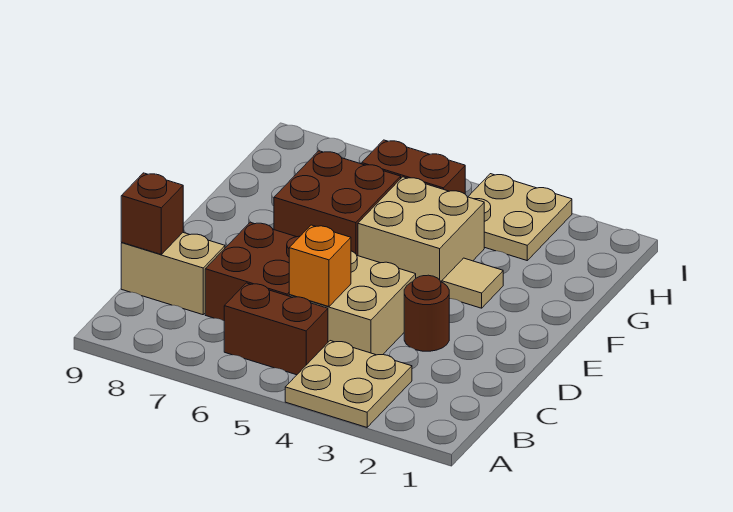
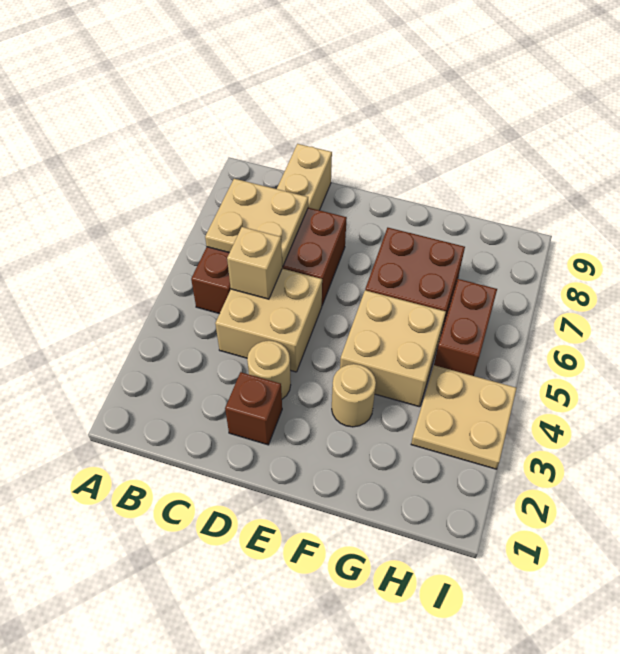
tan plate A3:B4 level 1 -> tan plate B6:C7 level 2
orange brick C5 level 2 -> tan brick C5 level 2
brown brick C9 level 2 -> brown brick D2 level 1
brown round brick D3 level 1 -> tan round brick D3 level 1
tan tile F3 level 1 -> tan round brick F3 level 1

